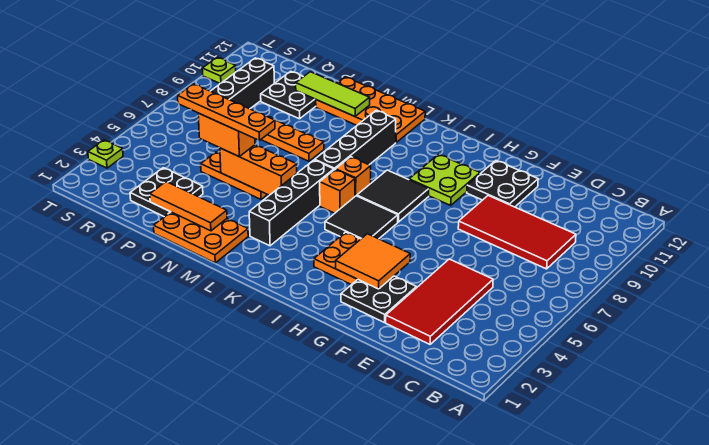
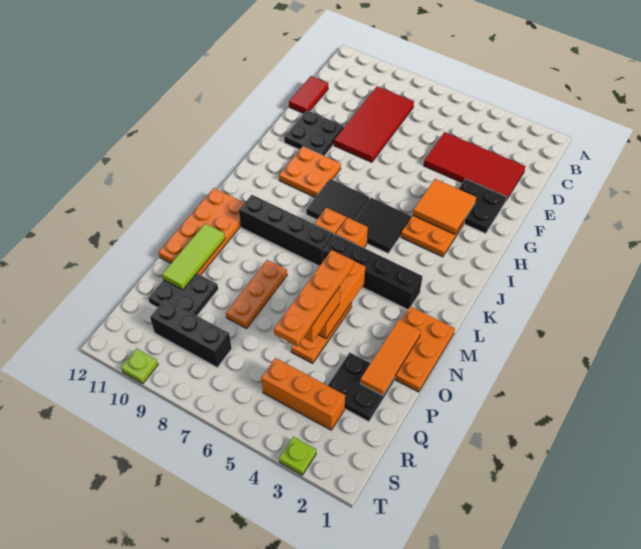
none -> red tile D12:E12 level 1
lime plate H9:I10 level 1 -> orange plate H9:I10 level 1
none -> orange brick R3:R5 level 1

